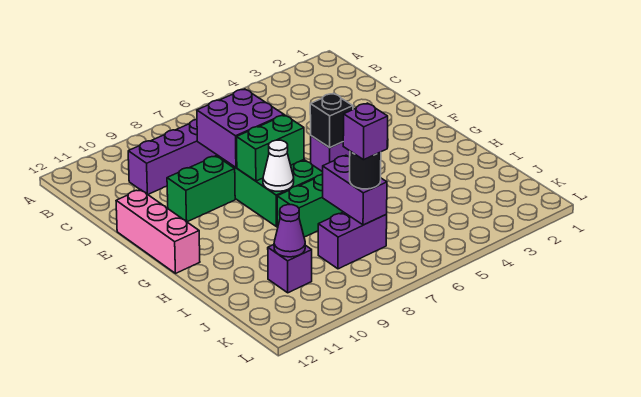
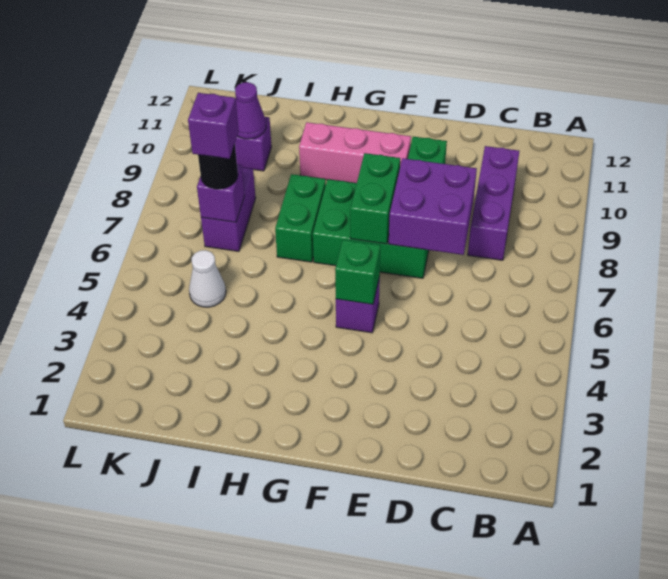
pink brick E12:G12 level 1 -> pink brick F10:H10 level 1
black brick F5 level 2 -> green brick F5 level 2
white cone G8 level 2 -> white cone J5 level 1
purple brick I7:J7 level 2 -> purple brick J7 level 2

